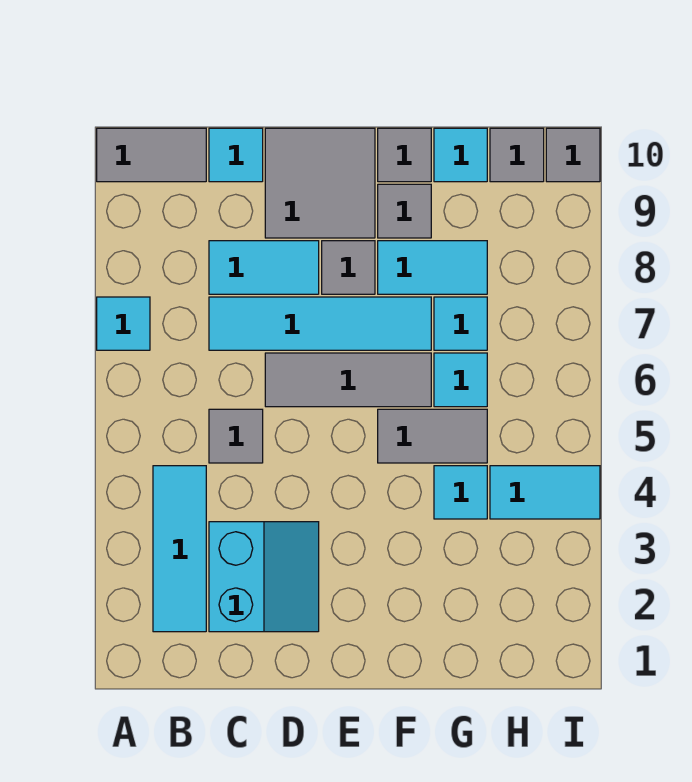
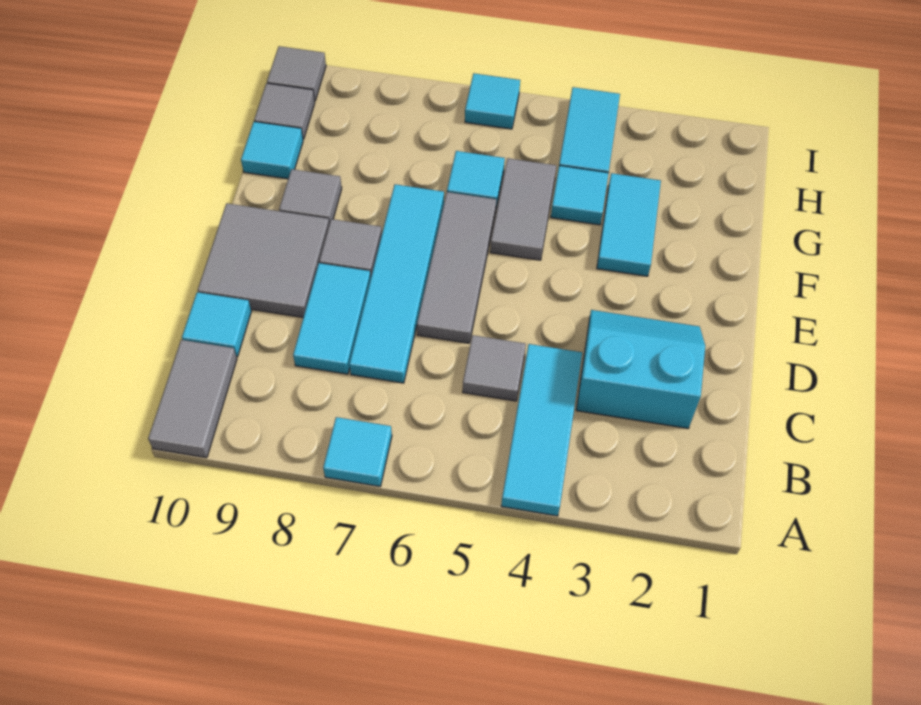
cyan tile B2:B4 level 1 -> cyan tile A4:C4 level 1
cyan tile F8:G8 level 1 -> cyan tile F3:G3 level 1
grey tile F10 level 1 -> none
cyan tile G7 level 1 -> cyan tile I6 level 1

